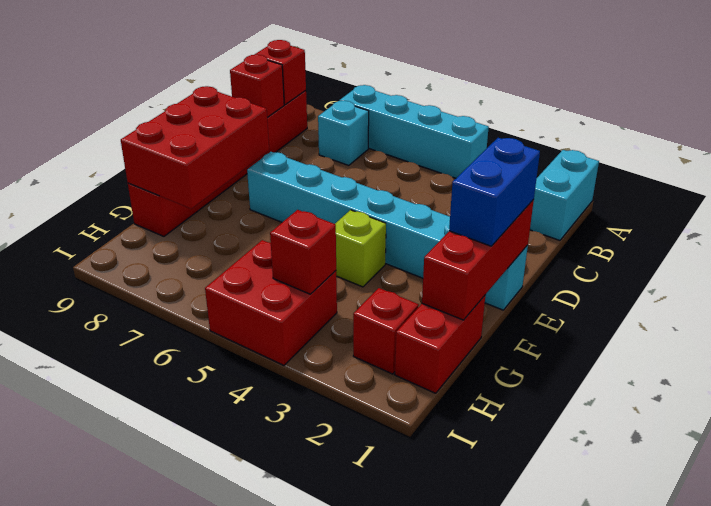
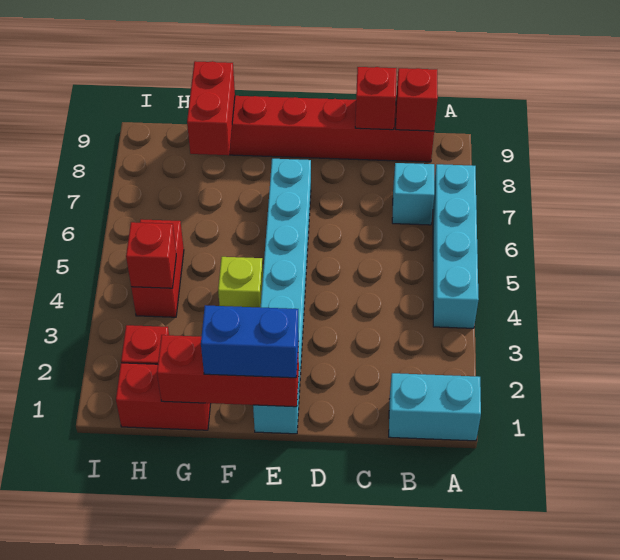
red brick E8:G9 level 2 -> red brick G8:G9 level 2
red brick H4:I5 level 1 -> red brick H4:H5 level 1

